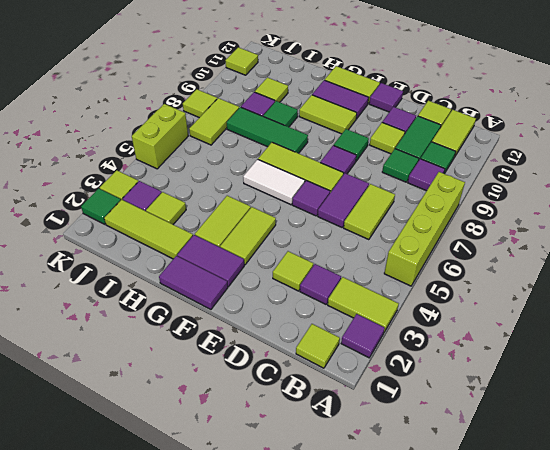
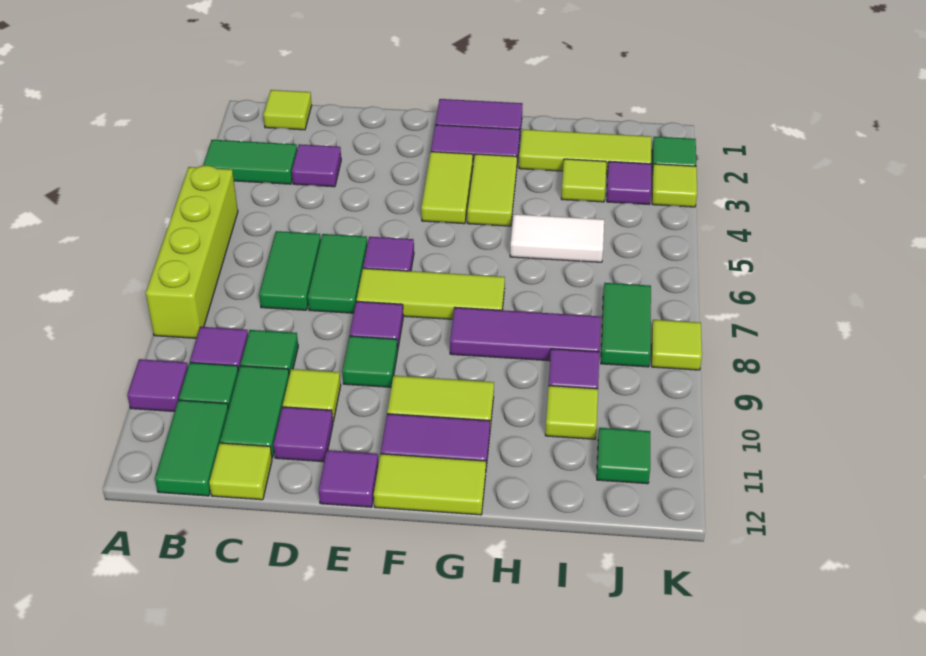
purple tile A2 level 1 -> purple tile A10 level 1
lime tile A3:B3 level 1 -> green tile A3:B3 level 1
lime tile B11:B12 level 1 -> green tile B11:B12 level 1
lime tile C6:C7 level 1 -> green tile C6:C7 level 1
lime tile D3 level 1 -> none
purple tile D6:D7 level 1 -> green tile D6:D7 level 1
white tile F6:G6 level 1 -> white tile H5:I5 level 1
green tile G8:I8 level 1 -> purple tile G8:I8 level 1
green tile H9 level 1 -> green tile J11 level 1
lime tile J7:J8 level 1 -> green tile J7:J8 level 1
lime brick K5:K6 level 1 -> none
lime tile K11 level 1 -> none

